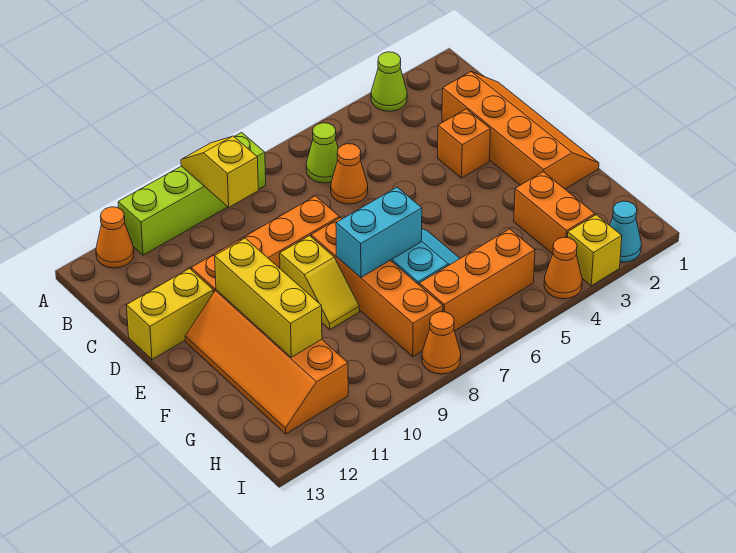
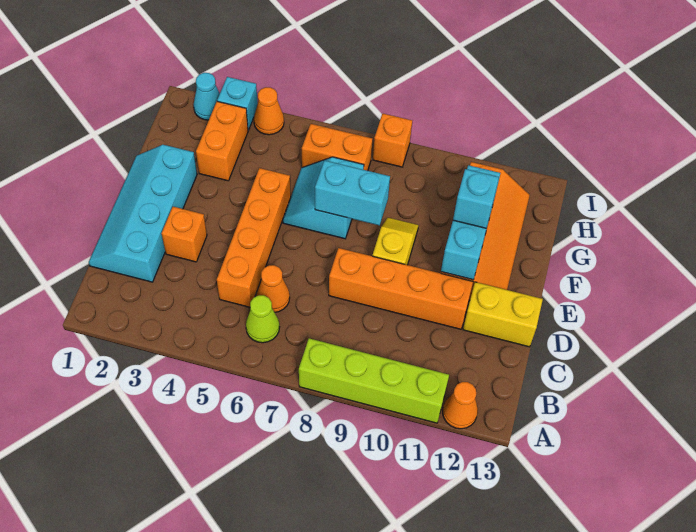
lime cone A3 level 1 -> none
yellow slope A9:B9 level 2 top B -> none
orange slope C1:F2 level 1 top 2 -> cyan slope C1:F2 level 1 top 2
orange brick E8:H8 level 1 -> orange brick C5:F5 level 1
yellow brick E11:G11 level 2 -> cyan brick E11:G11 level 2
none -> cyan brick F11 level 3
orange brick H5:H7 level 1 -> orange brick H6:H7 level 1
yellow brick I3 level 1 -> cyan brick I3 level 1
orange cone I8 level 1 -> orange brick I8 level 1

